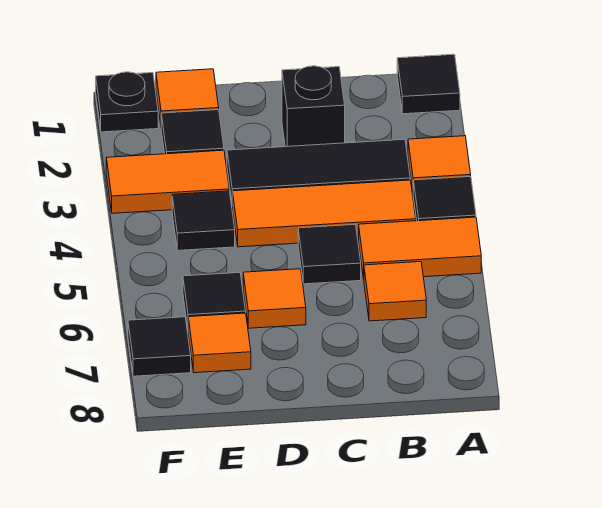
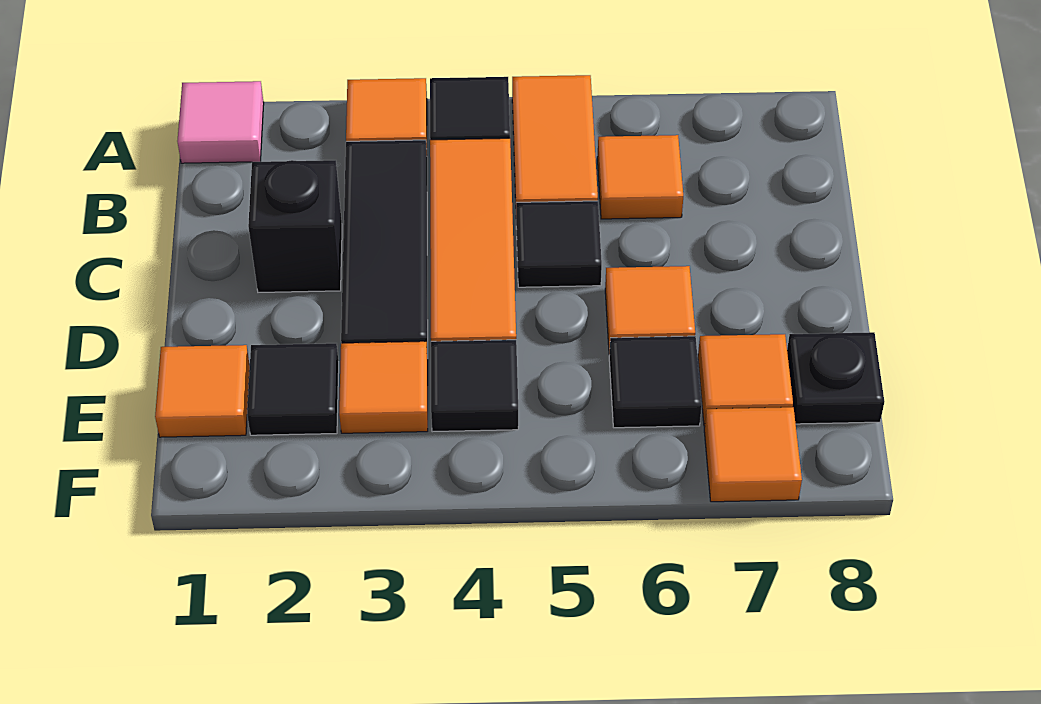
black tile A1 level 1 -> pink tile A1 level 1
orange tile E3:F3 level 1 -> orange tile E3 level 1
black plate F1 level 1 -> black plate E8 level 1
black tile F7 level 1 -> orange tile F7 level 1

